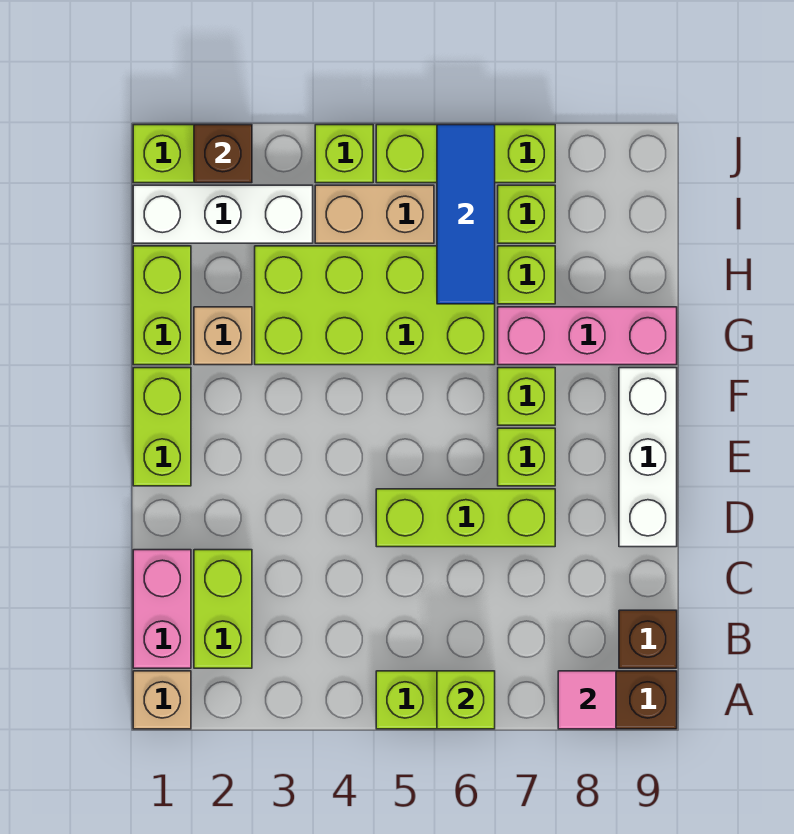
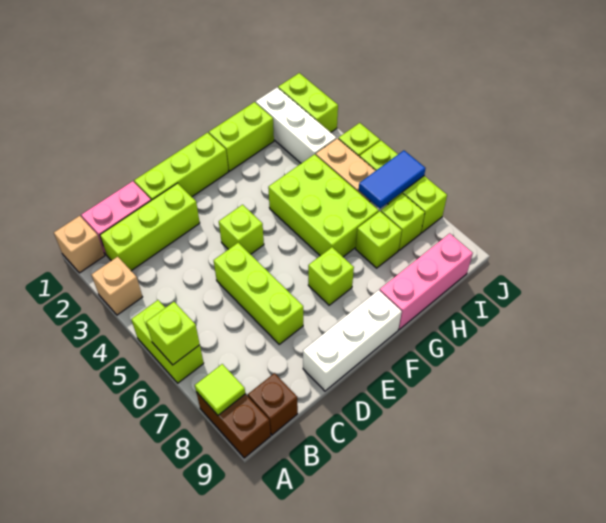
pink tile A8 level 2 -> lime tile A8 level 2
lime brick B2:C2 level 1 -> lime brick B2:D2 level 1
lime brick E1:F1 level 1 -> lime brick D1:F1 level 1
lime brick E7 level 1 -> lime brick E4 level 1
tan brick G2 level 1 -> tan brick A3 level 1
lime brick G3:H6 level 1 -> lime brick G4:H6 level 1
pink brick G7:G9 level 1 -> pink brick G9:I9 level 1
blue tile H6:J6 level 2 -> blue tile I6:J6 level 2
brown brick J2 level 2 -> none

